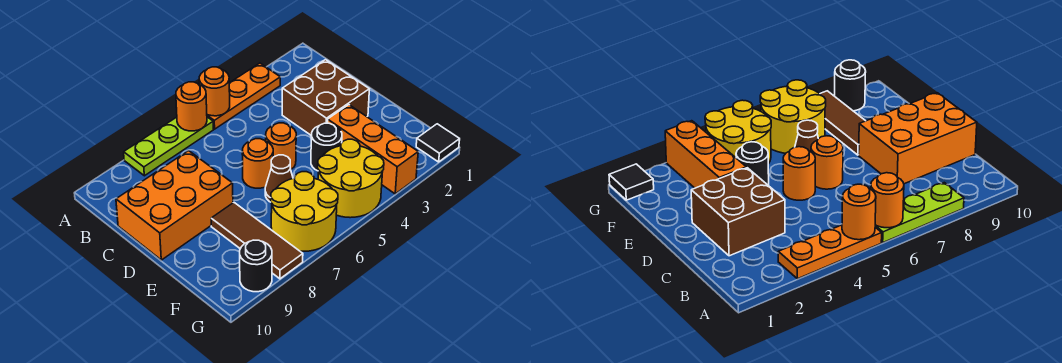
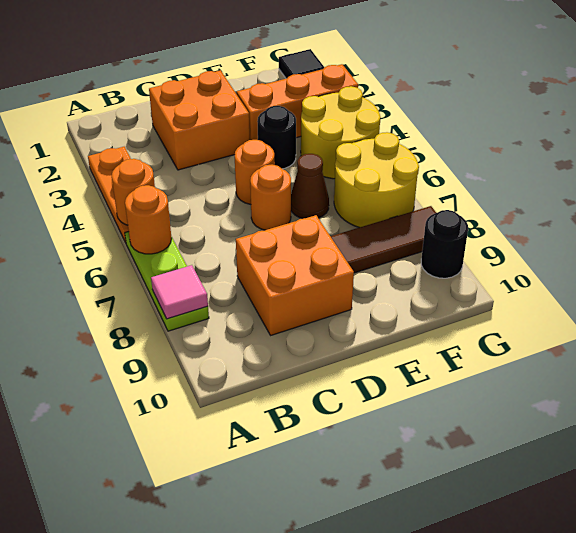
none -> pink tile A8 level 2
brown brick C2:D3 level 1 -> orange brick C2:D3 level 1
orange brick C8:D10 level 1 -> orange brick C8:D9 level 1

